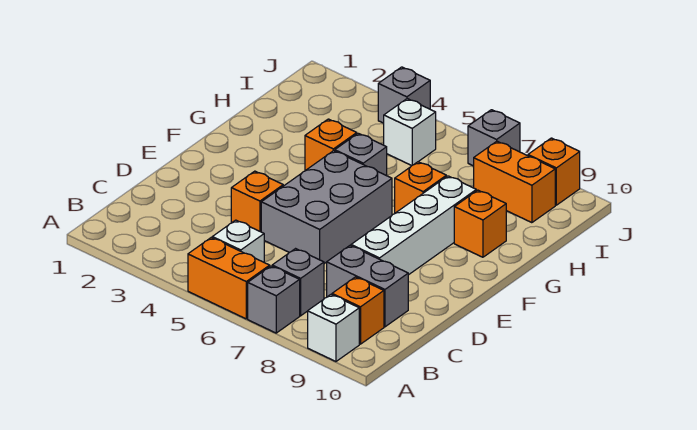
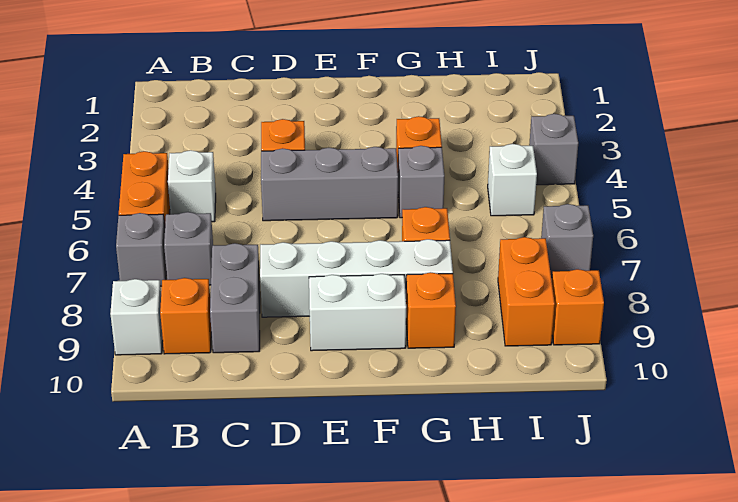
grey brick D5:F6 level 1 -> grey brick D5:F5 level 1
none -> white brick E9:F9 level 1

